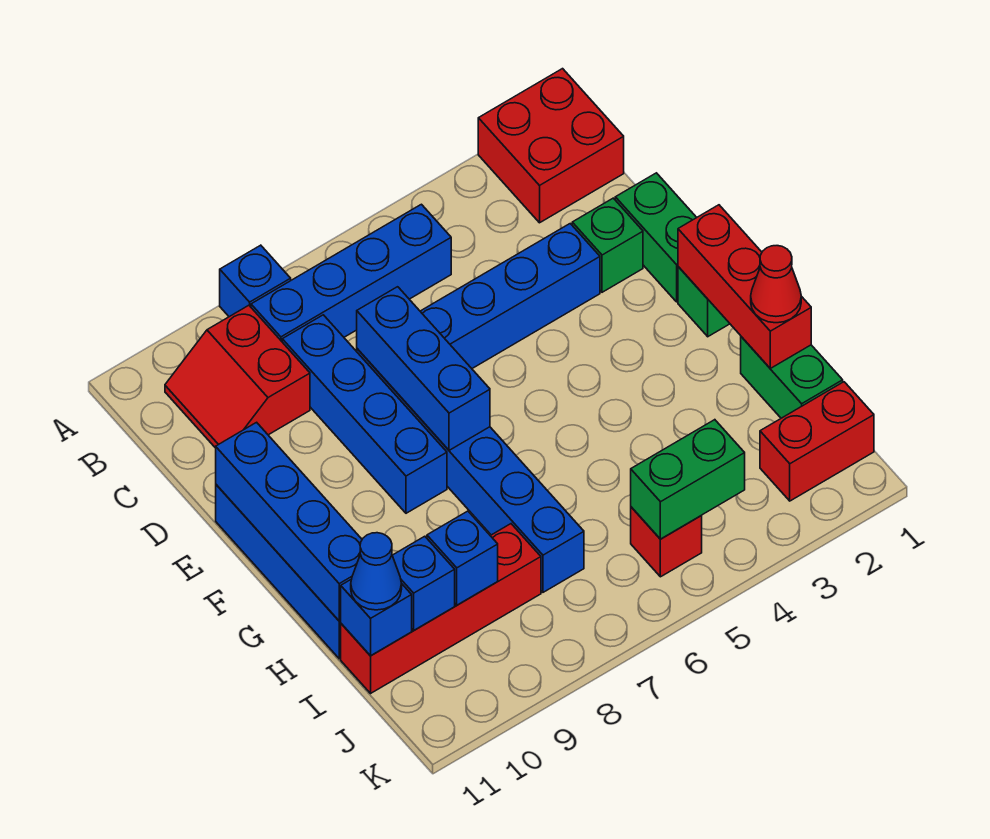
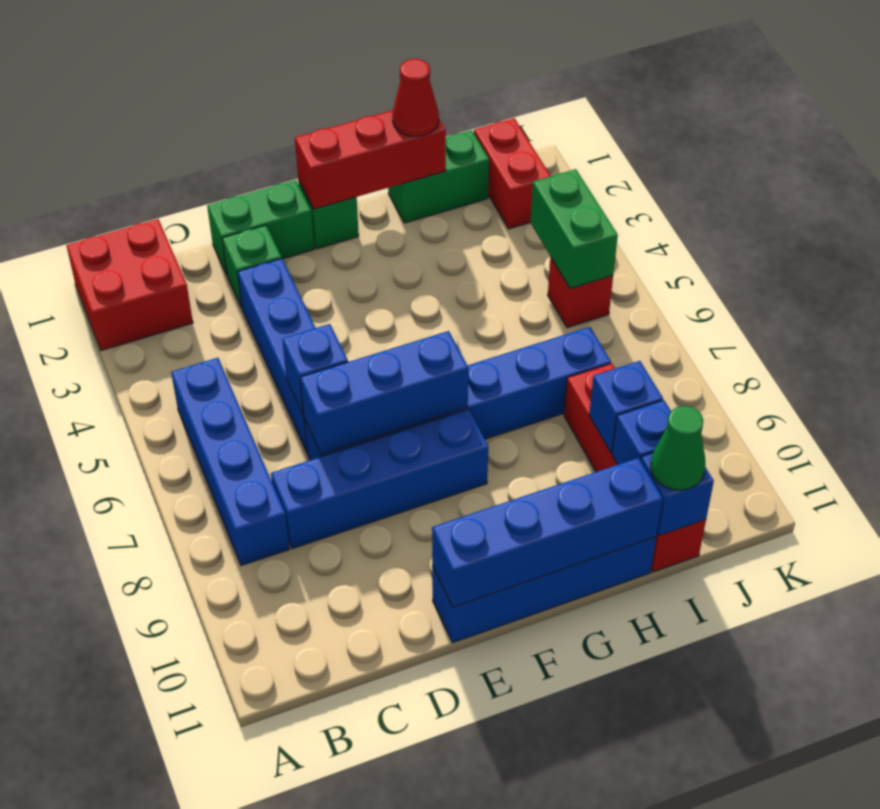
blue brick A8 level 1 -> blue brick D6 level 2
red slope B9:C10 level 1 top 9 -> none
blue cone I11 level 3 -> green cone I11 level 3

